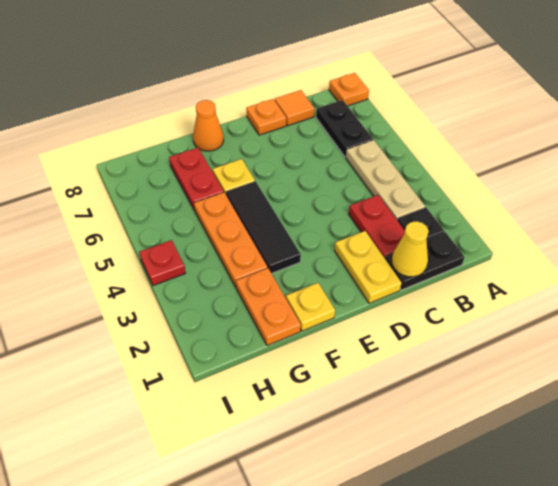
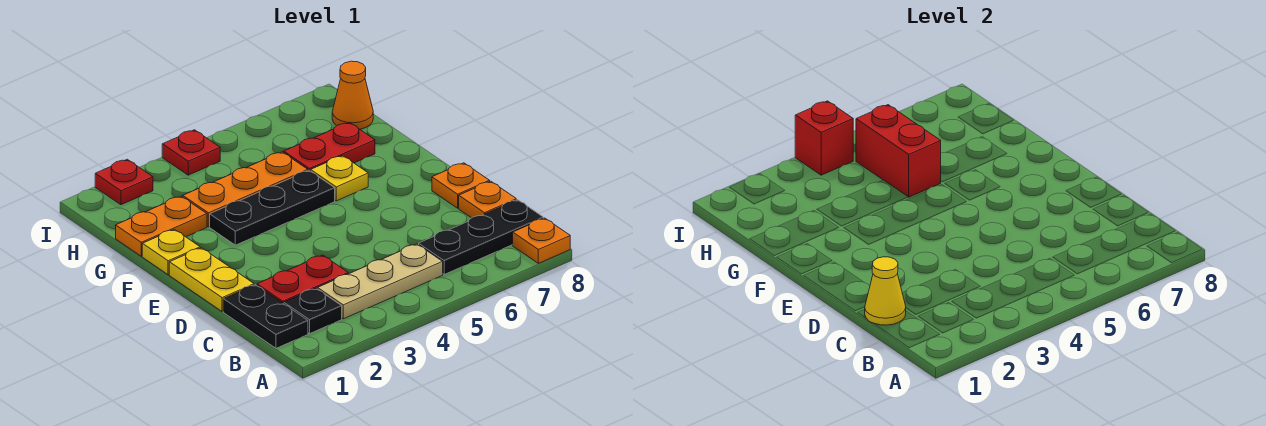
black plate B6:B7 level 1 -> black plate B6:B8 level 1
orange tile C8 level 1 -> orange plate C8 level 1
yellow plate D1:D2 level 1 -> yellow plate D1:E1 level 1
black tile F3:F5 level 1 -> black plate F3:F5 level 1
orange cone F8 level 1 -> orange cone H8 level 1
none -> red brick G5:H5 level 2
none -> red plate I2 level 1
none -> red brick I4 level 2

